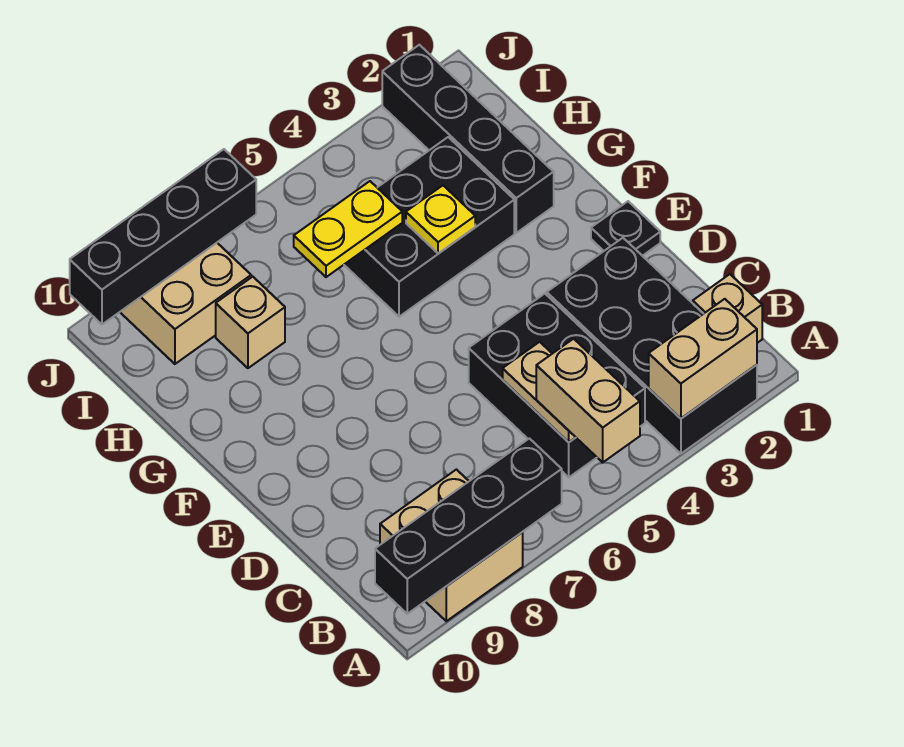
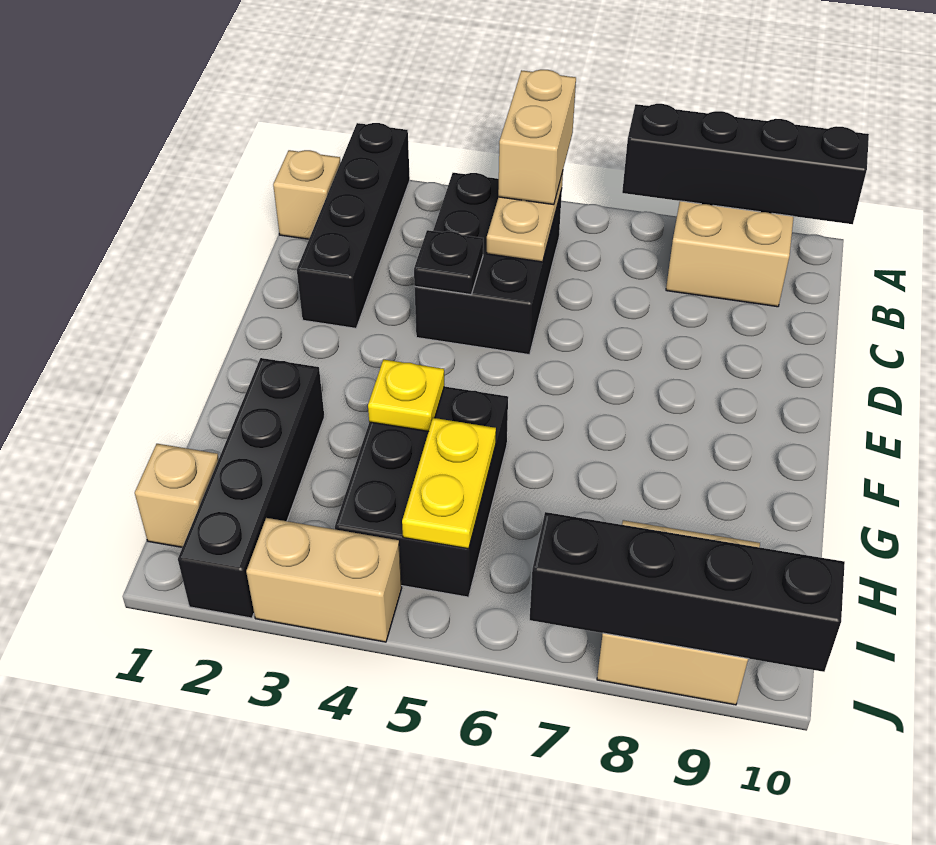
black brick A2:D3 level 1 -> black brick A2:D2 level 1
tan brick A2:A3 level 2 -> tan brick J3:J4 level 1
black plate E1 level 1 -> black plate D4 level 2
black brick G3:H5 level 1 -> black brick G4:I5 level 1
yellow plate H5:H6 level 2 -> yellow plate H5:I5 level 2
tan brick H8 level 1 -> tan brick I1 level 1

